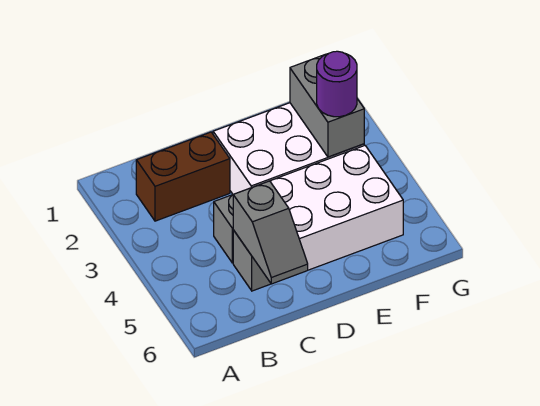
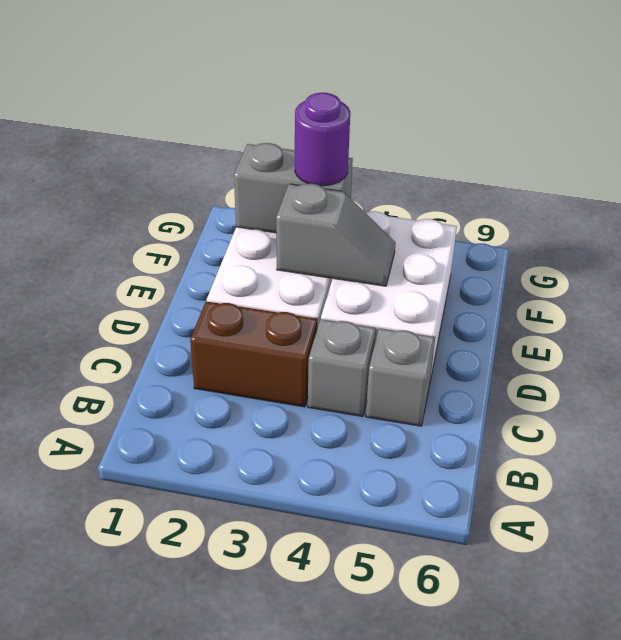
brown brick B2:C2 level 1 -> brown brick C2:C3 level 1
grey slope C5:C6 level 2 top 5 -> grey slope E3:E4 level 2 top 3

